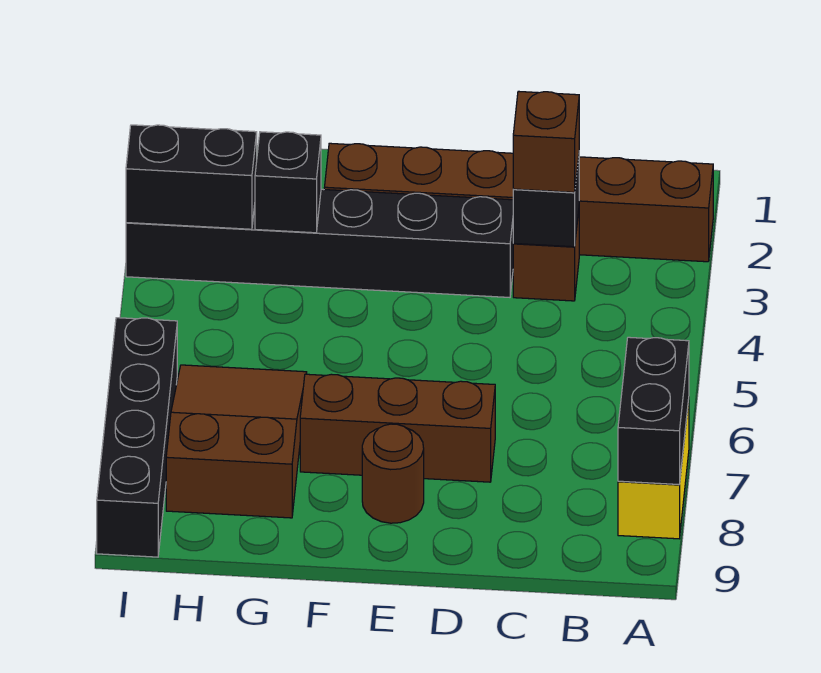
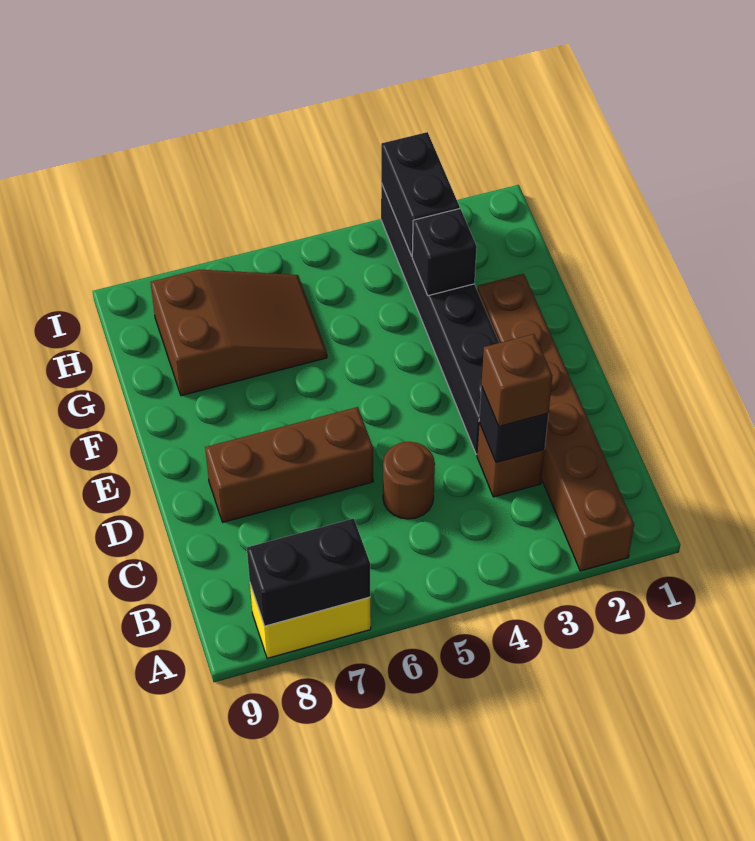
brown brick D7:F7 level 1 -> brown brick D6:D8 level 1
brown round brick E8 level 1 -> brown round brick C5 level 1
black brick I6:I9 level 1 -> none

